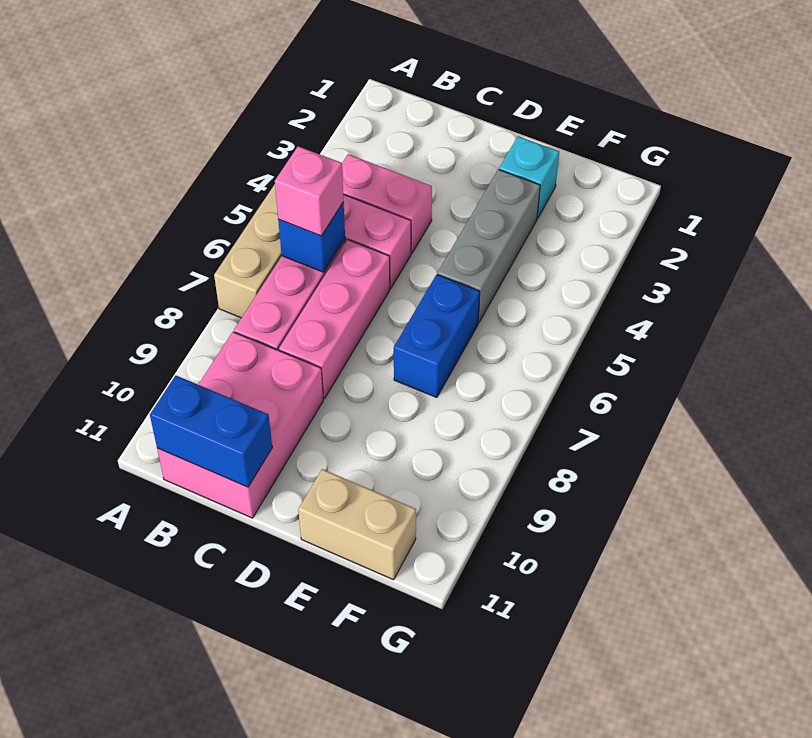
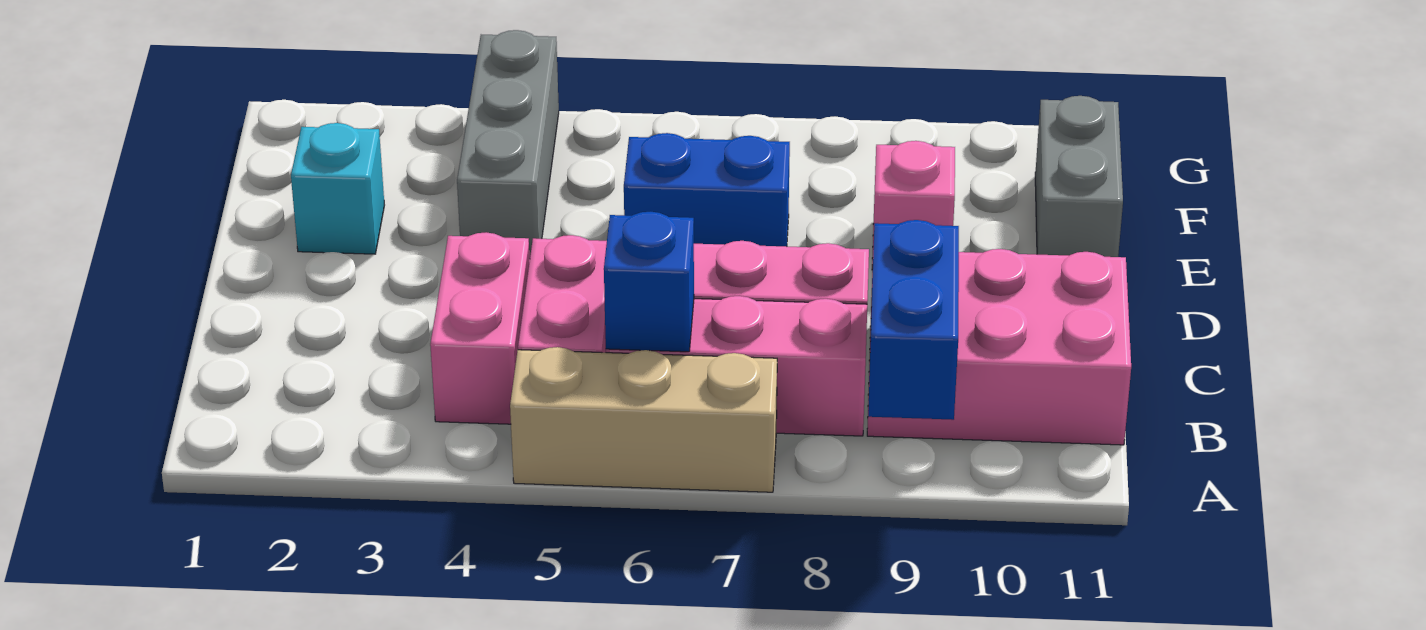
pink brick B6 level 3 -> pink brick E9 level 1
blue brick B11:C11 level 2 -> blue brick A9:B9 level 2
grey brick E3:E5 level 1 -> grey brick E4:G4 level 1
tan brick E11:F11 level 1 -> grey brick E11:F11 level 1

